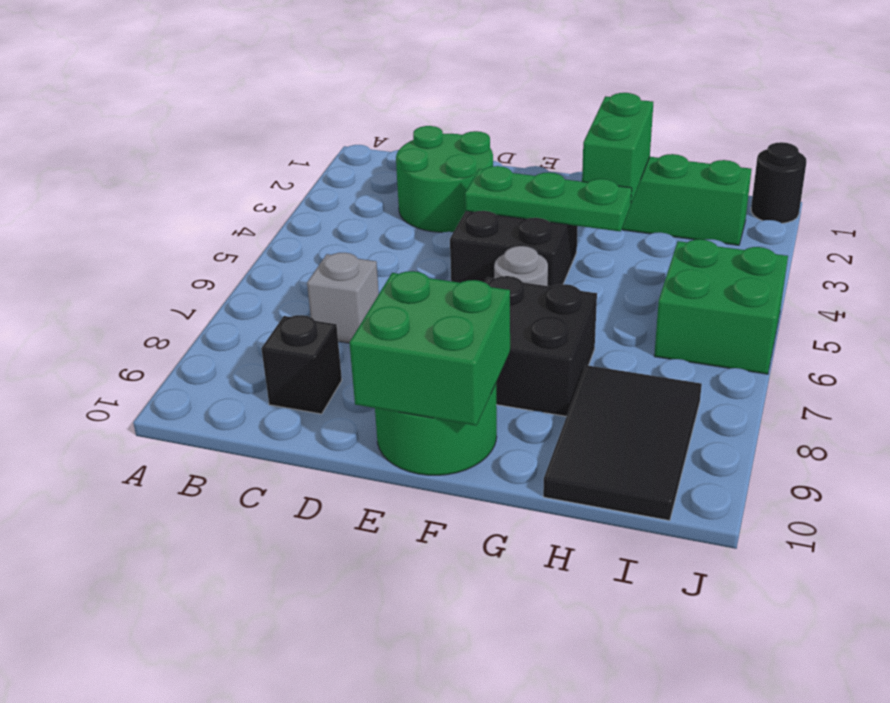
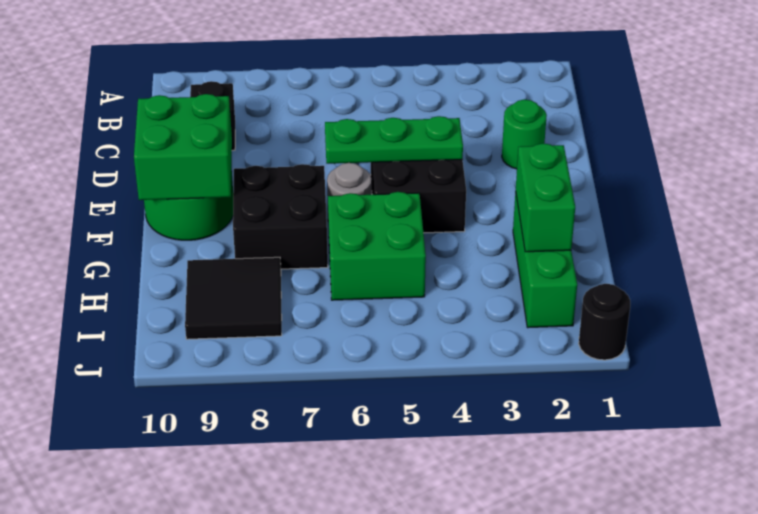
green round brick C2:D3 level 1 -> green round brick D2 level 1
grey brick C7 level 1 -> none
green plate E4:G4 level 2 -> green plate E4:E6 level 2
green brick G2:G3 level 2 -> green brick G2:H2 level 2
black tile H8:I10 level 1 -> black tile H8:I9 level 1
green brick I5:J6 level 1 -> green brick G5:H6 level 1

